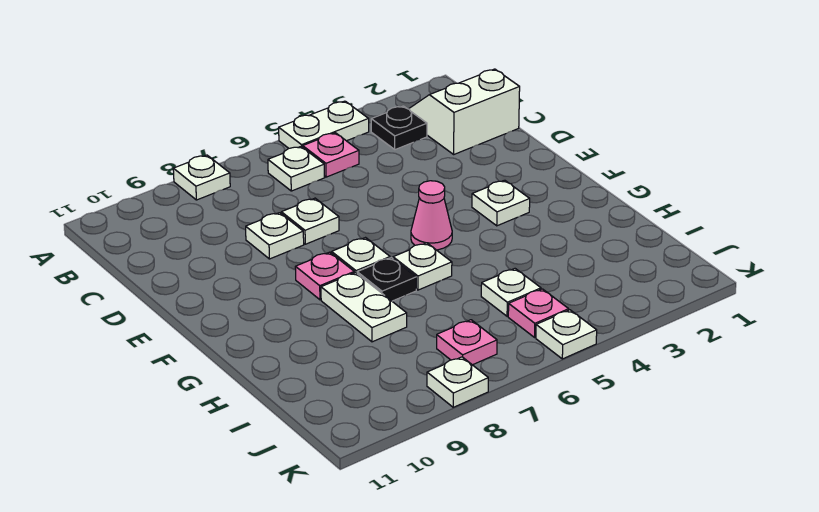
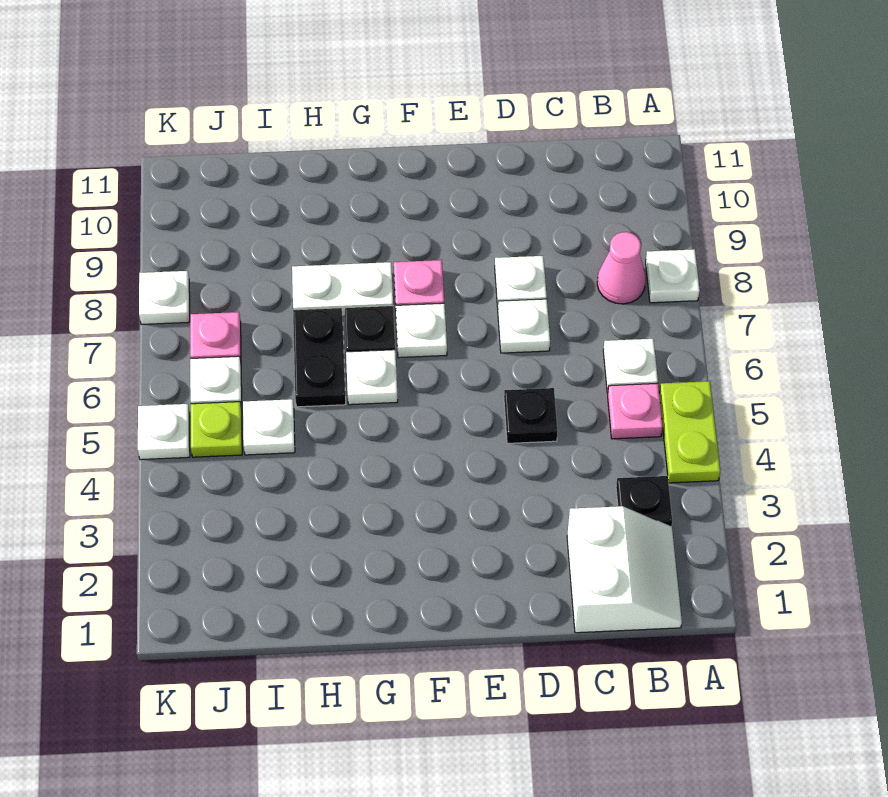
white plate A4:A5 level 1 -> lime plate A4:A5 level 1
none -> black plate D5 level 1
white plate F3 level 1 -> white plate J6 level 1
pink cone F5 level 1 -> pink cone B8 level 1
none -> black plate H6:H7 level 1
pink plate J5 level 1 -> lime plate J5 level 1

